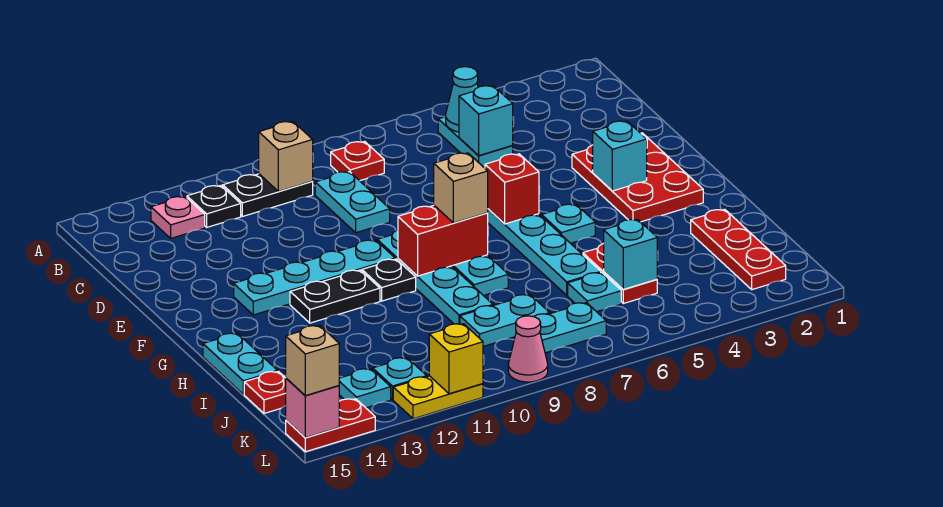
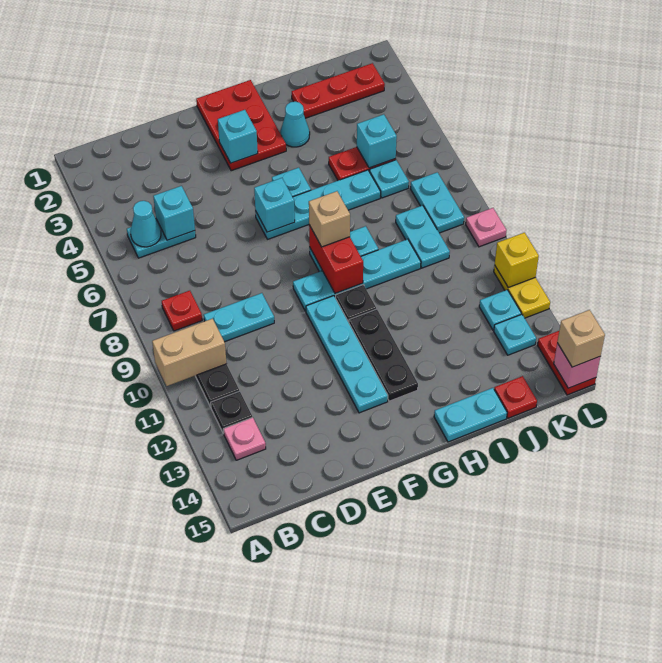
tan brick B10 level 2 -> tan brick A10:B10 level 2
red plate E2:G3 level 1 -> red plate F1:G3 level 1
red brick F6 level 2 -> cyan brick F6 level 2
black plate G11:G12 level 1 -> black plate G11:G13 level 1
none -> cyan cone H3 level 1
pink cone L9 level 1 -> pink plate L9 level 1

